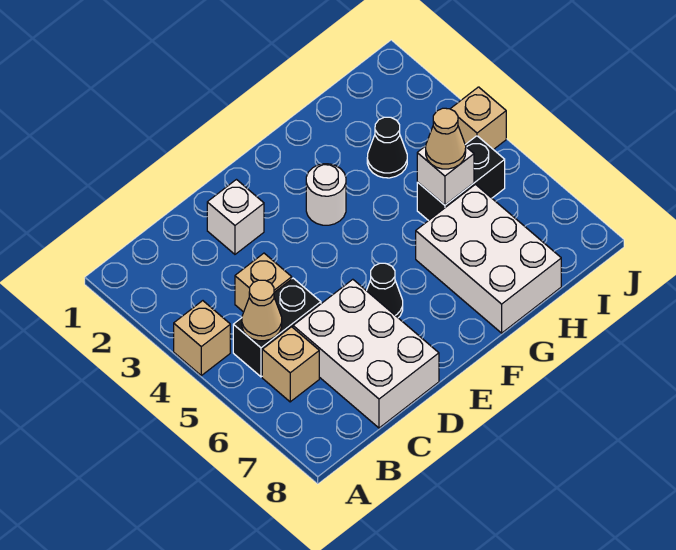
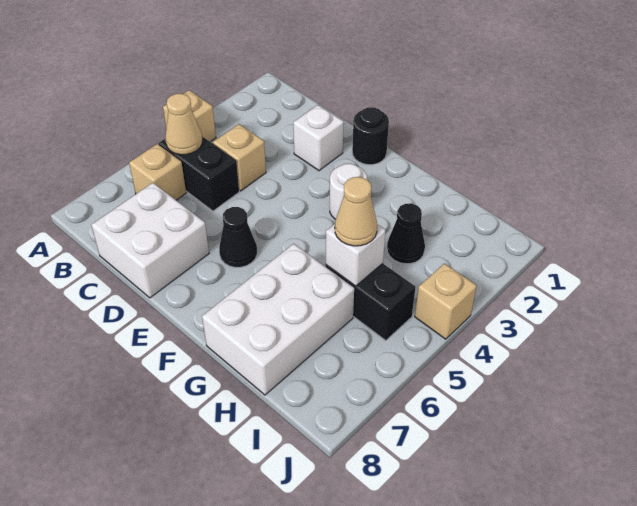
white brick C6:D8 level 1 -> white brick C7:D8 level 1
none -> black round brick E1 level 1

